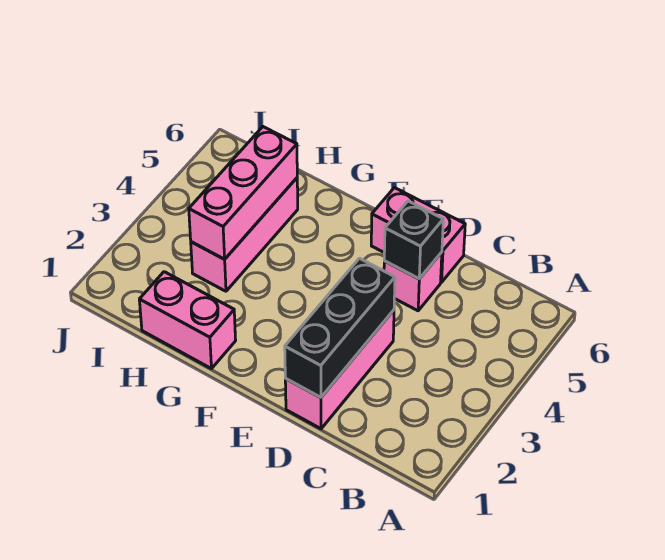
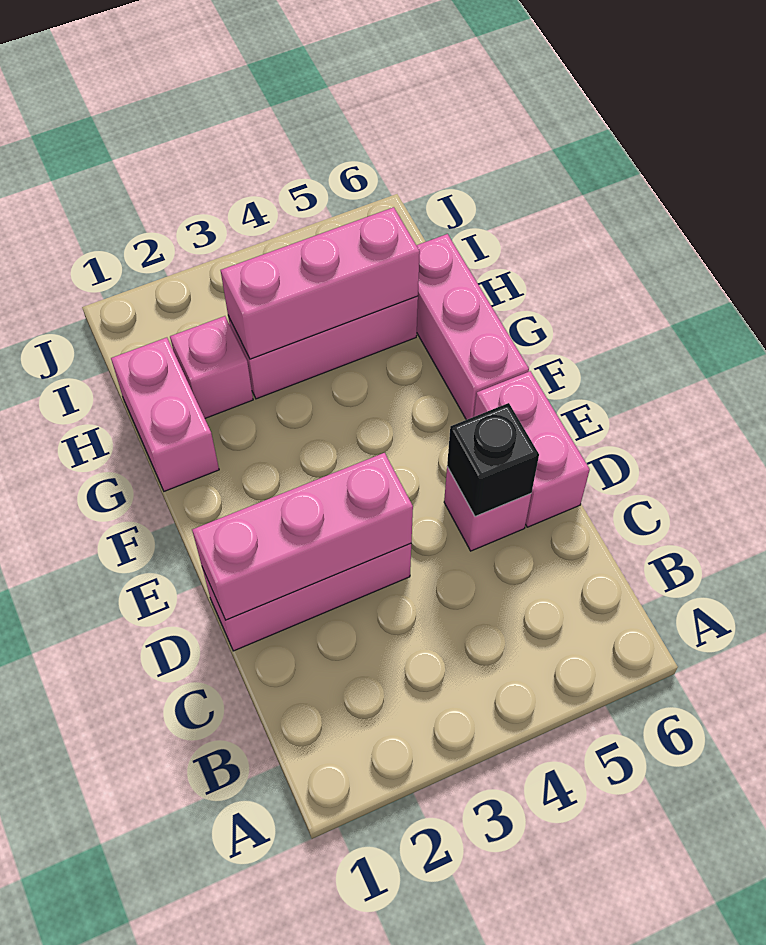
black brick D1:D3 level 2 -> pink brick D1:D3 level 2
none -> pink brick F6:H6 level 1
none -> pink brick H2 level 1

